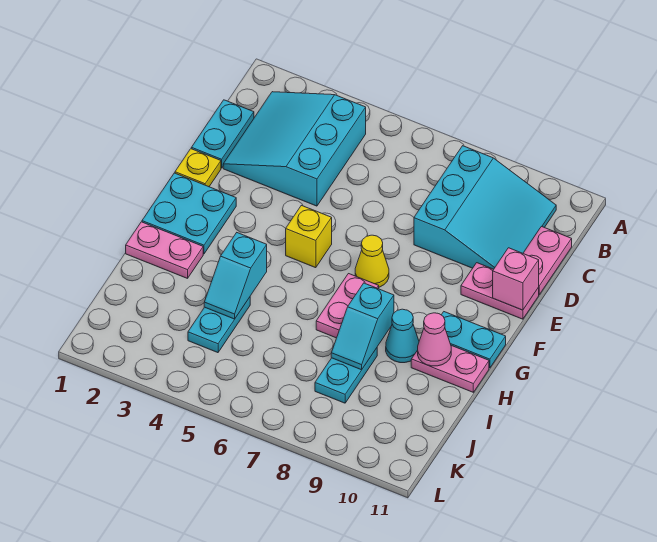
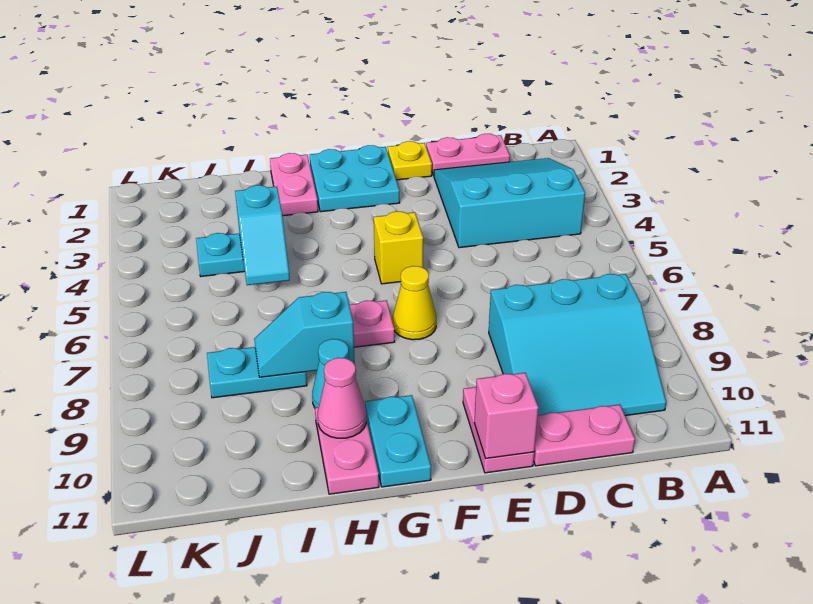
cyan plate C1:D1 level 1 -> pink plate C1:D1 level 1
cyan slope H4:I4 level 2 top H -> cyan slope I4:I5 level 2 top 4

